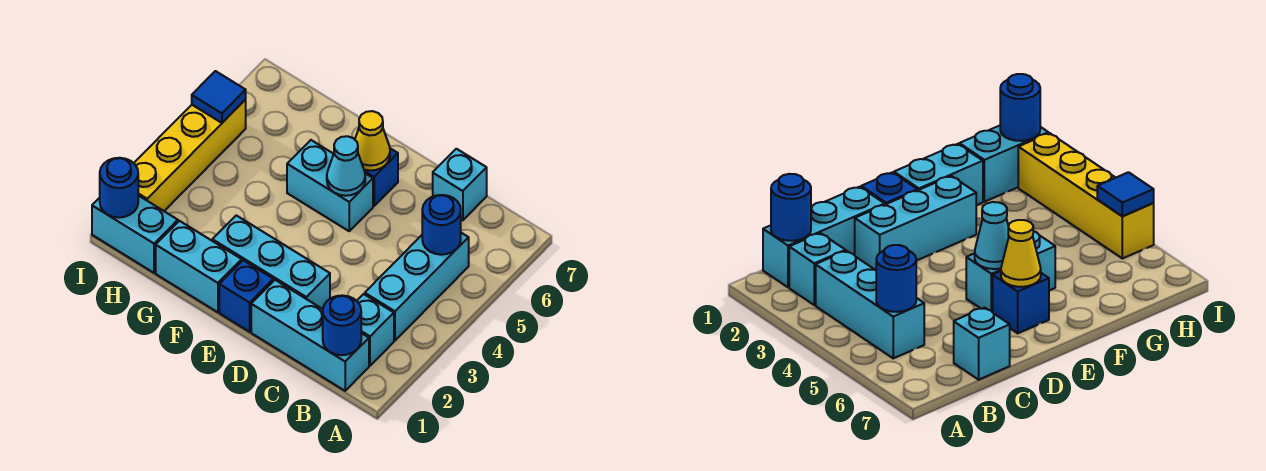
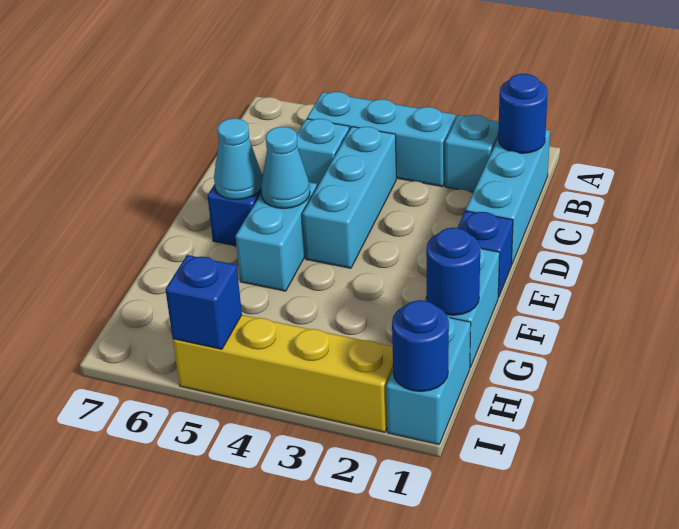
blue round brick B5 level 2 -> blue round brick G1 level 2
cyan brick C7 level 1 -> cyan brick C5 level 1
cyan brick D2:F2 level 1 -> cyan brick C4:E4 level 1
yellow cone E6 level 2 -> cyan cone E6 level 2
blue tile I5 level 2 -> blue brick I5 level 2

